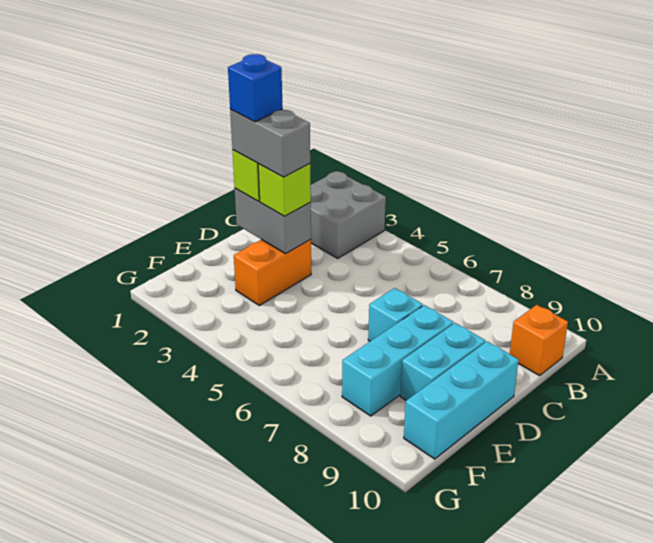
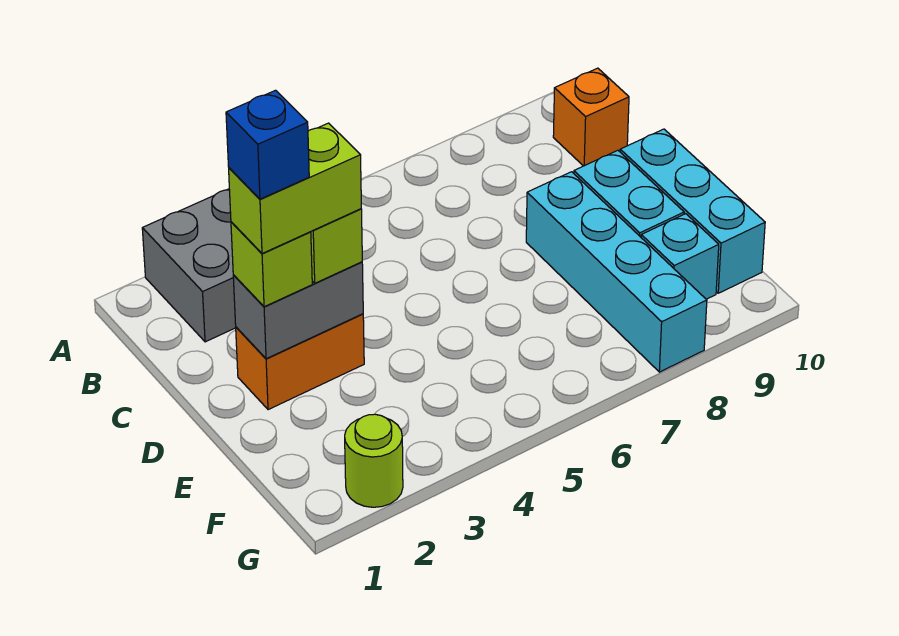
grey brick D2:D3 level 4 -> lime brick D2:D3 level 4
orange brick D3:E3 level 1 -> orange brick D2:D3 level 1
cyan brick D7 level 1 -> cyan brick F9 level 1
cyan brick D8:F8 level 1 -> cyan brick D8:G8 level 1
none -> lime round brick G2 level 1

